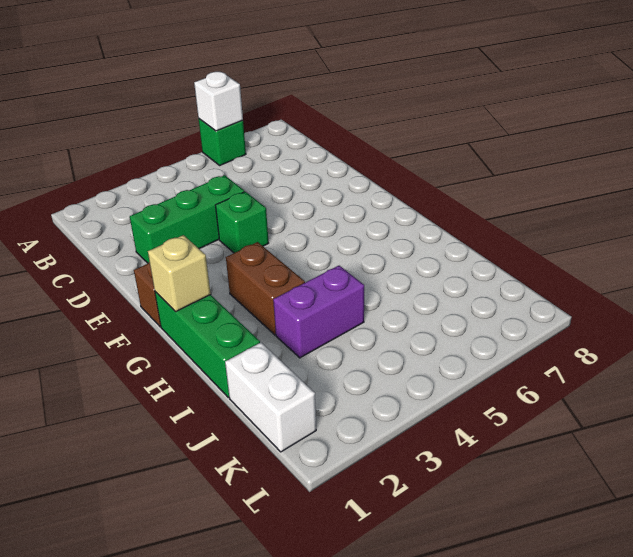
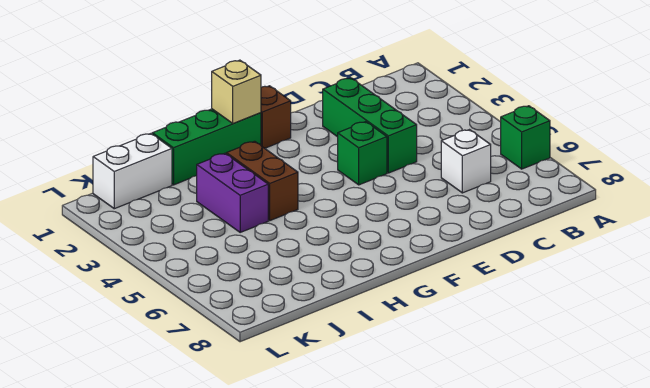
white brick A6 level 2 -> white brick C6 level 1
brown brick G3:H3 level 1 -> brown brick H3:H4 level 1

